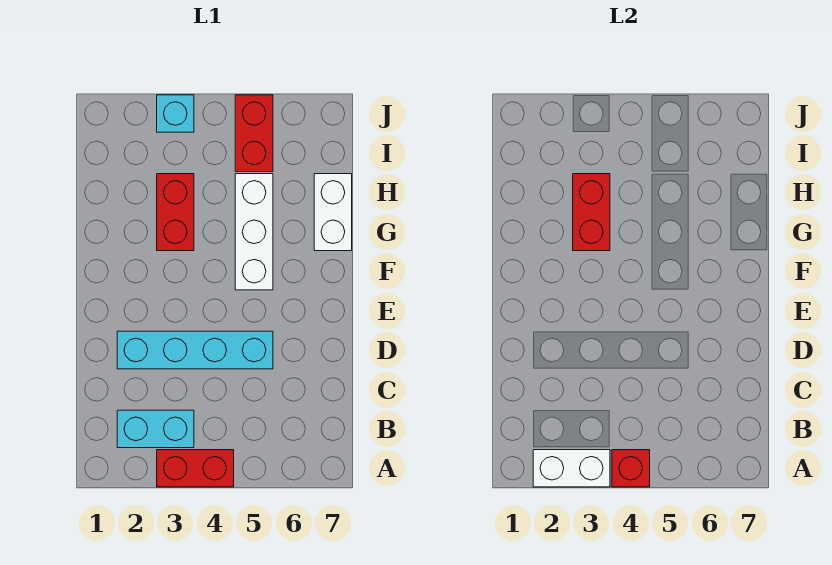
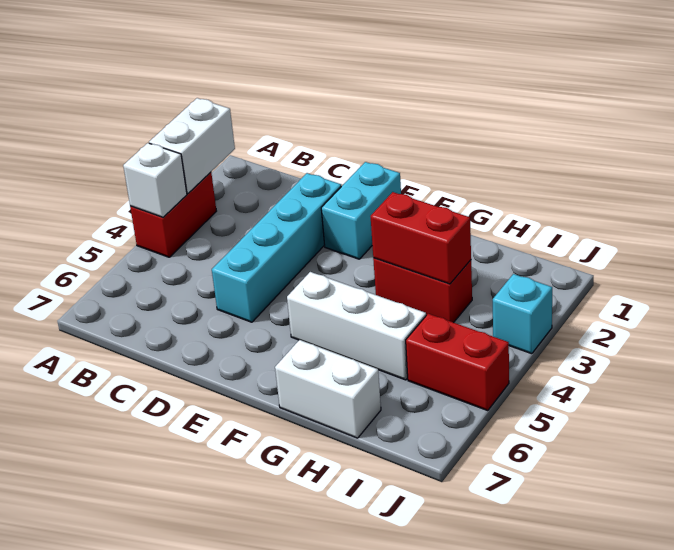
red brick A4 level 2 -> white brick A4 level 2
cyan brick B2:B3 level 1 -> cyan brick E1:E2 level 1

